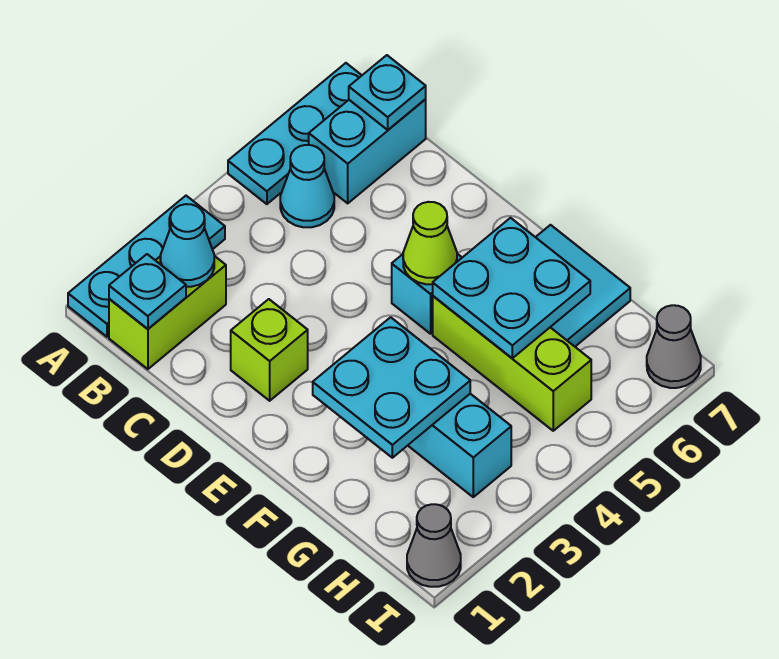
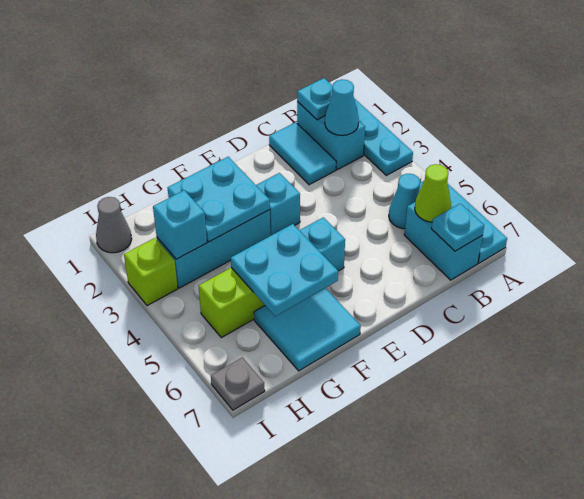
lime brick B1:B2 level 1 -> cyan brick B1:B2 level 1
none -> cyan tile C1:C2 level 1
lime brick D2 level 1 -> lime brick I3 level 1
none -> cyan brick E3 level 1
lime cone E5 level 2 -> lime cone B6 level 2
none -> cyan brick H3 level 2
grey cone I7 level 1 -> grey plate I7 level 1

